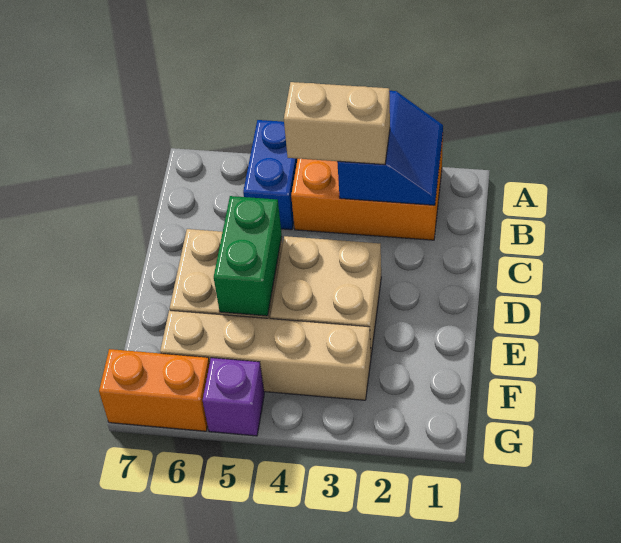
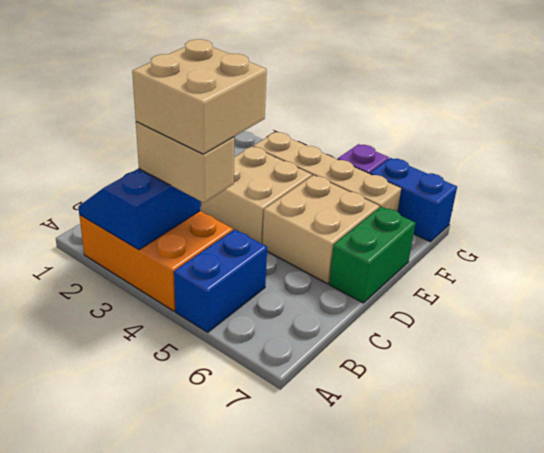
none -> tan brick B3:C4 level 4
green brick D5:E5 level 2 -> green brick D7:E7 level 1
orange brick G6:G7 level 1 -> blue brick G6:G7 level 1

